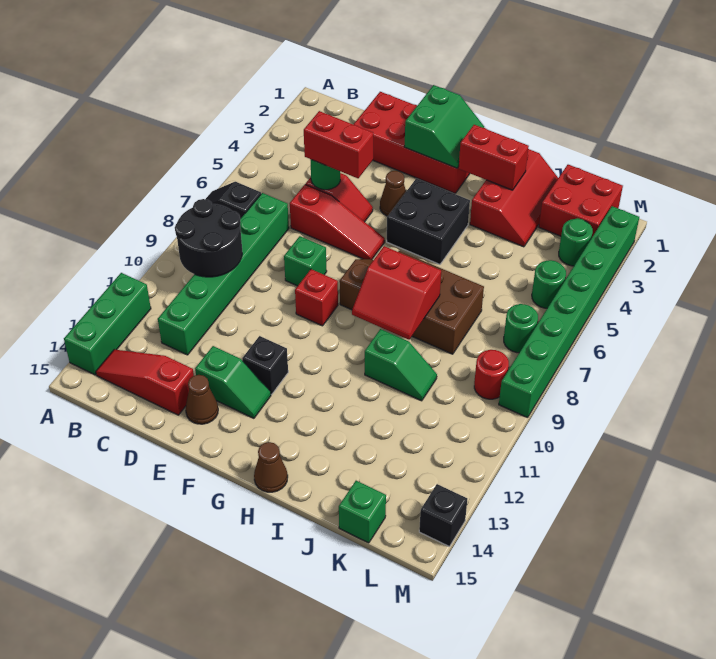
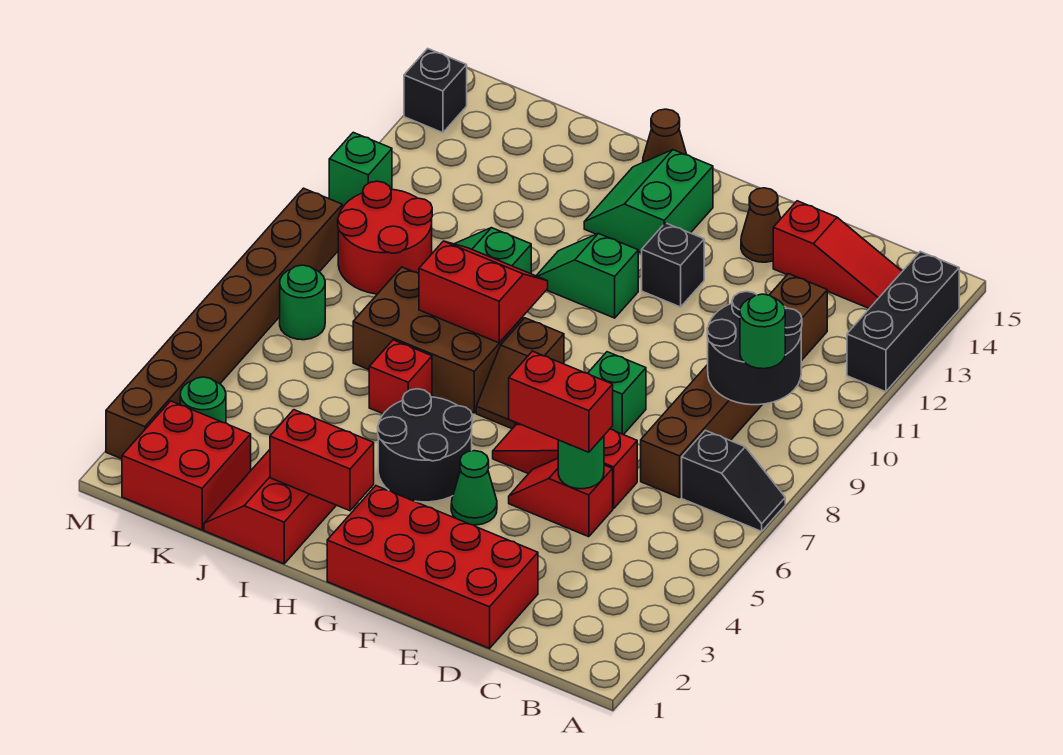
green brick A12:A14 level 1 -> black brick A12:A14 level 1
green brick C7:C12 level 1 -> brown brick C7:C12 level 1
green slope E13:F13 level 1 top E -> green slope G11:H11 level 1 top G
green slope F1:G2 level 2 top F -> green slope G13:H14 level 1 top G
brown cone F4 level 1 -> green cone F4 level 1
red brick F9 level 1 -> red brick I6 level 1
black brick G4:H5 level 1 -> black round brick G4:H5 level 1
green brick K15 level 1 -> green brick M11 level 1
green round brick L5 level 1 -> green round brick B9 level 3
red round brick L9 level 1 -> red round brick K9:L10 level 1
green brick M2:M9 level 1 -> brown brick M2:M9 level 1

